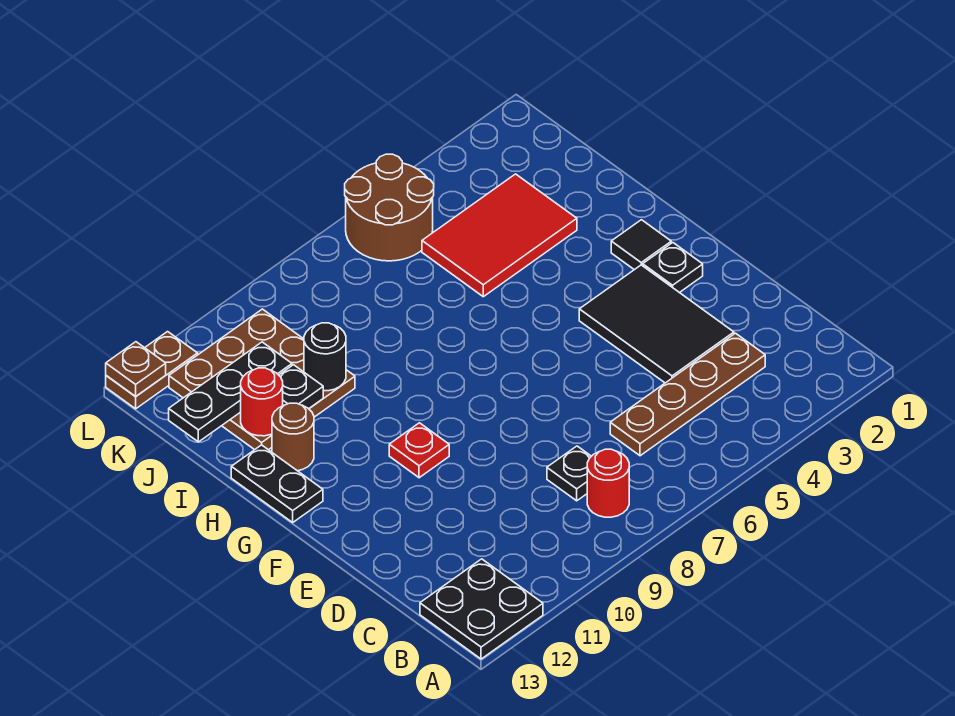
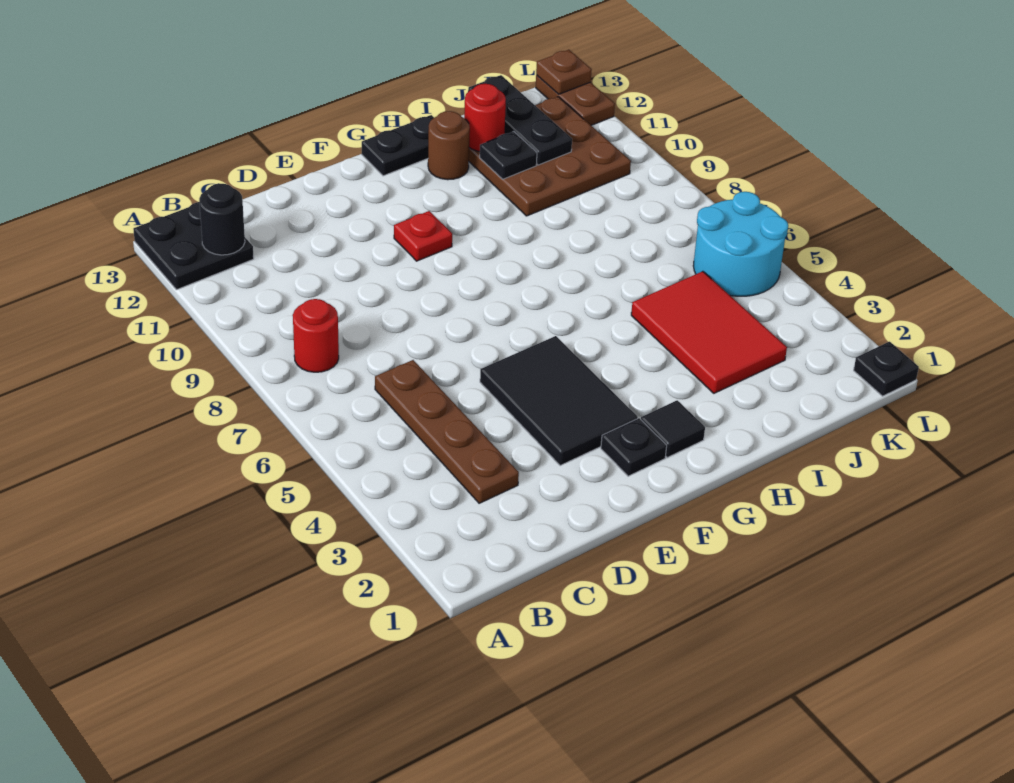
black plate C8 level 1 -> black plate L1 level 1
black tile D3:F4 level 1 -> black tile E3:F5 level 1
black round brick I10 level 2 -> black round brick B12 level 2
brown round brick K5:L6 level 1 -> cyan round brick K5:L6 level 1

